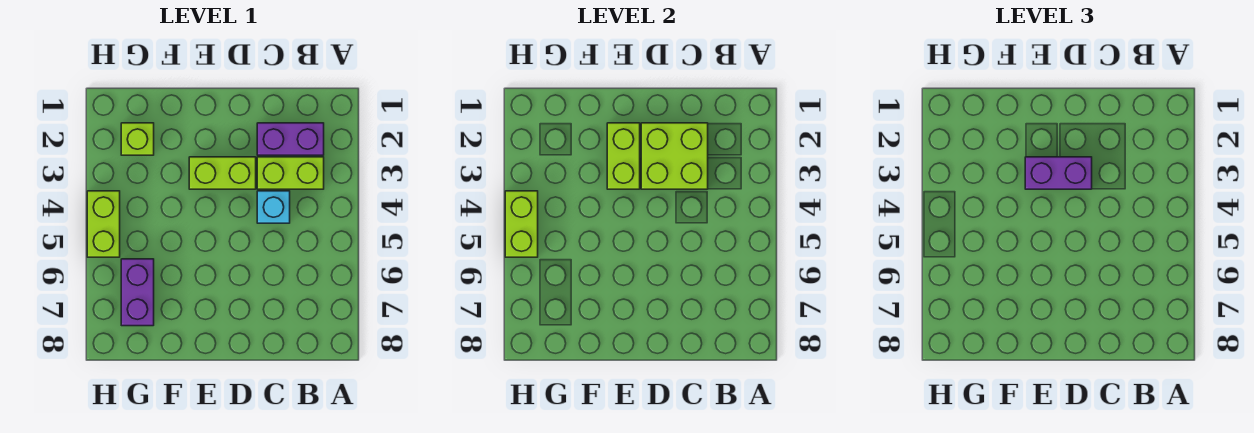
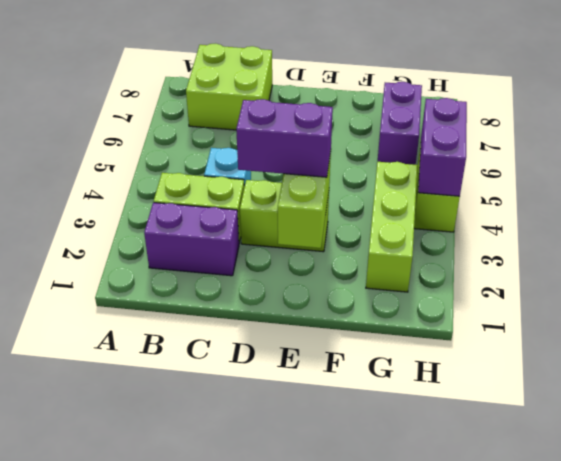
lime brick C2:D3 level 2 -> lime brick B7:C8 level 1
lime brick G2 level 1 -> lime brick G2:G4 level 1
lime brick H4:H5 level 2 -> purple brick H4:H5 level 2

